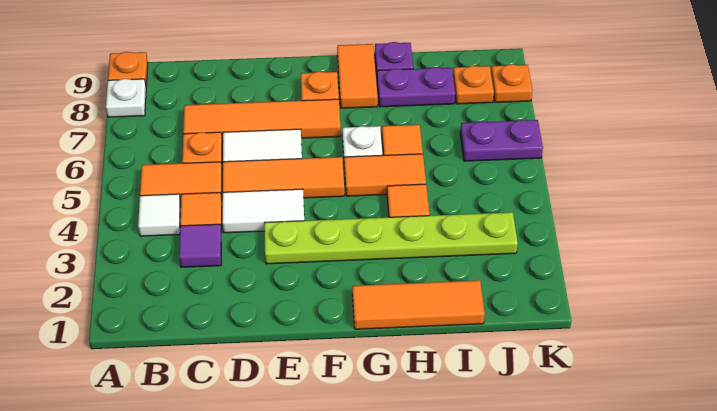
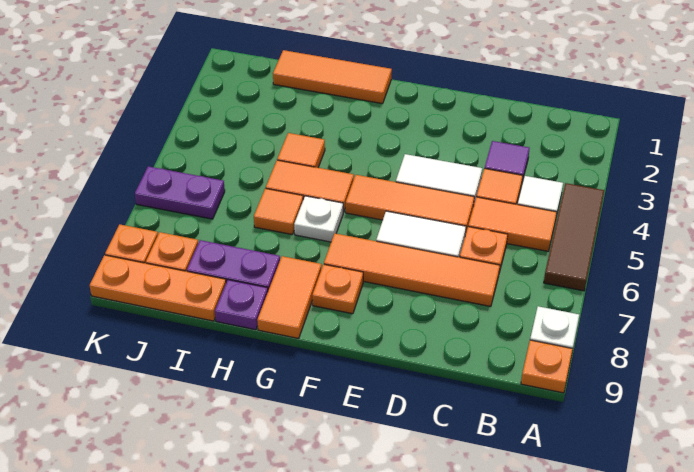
none -> brown tile A4:A6 level 1
lime plate E3:J3 level 1 -> none
none -> orange plate I9:K9 level 1

